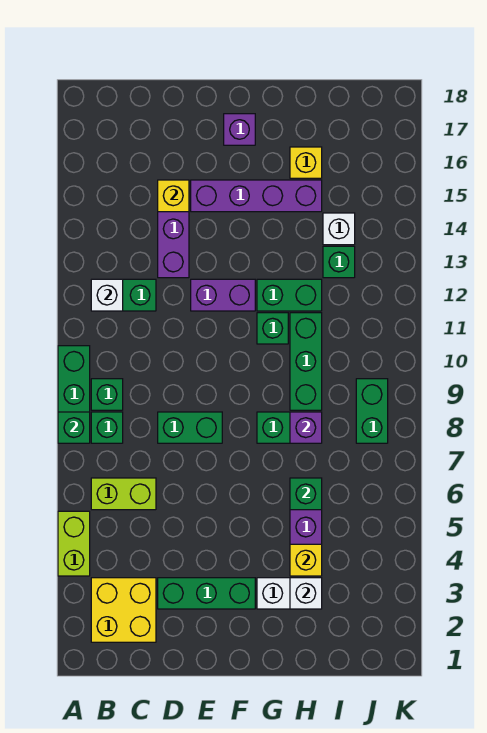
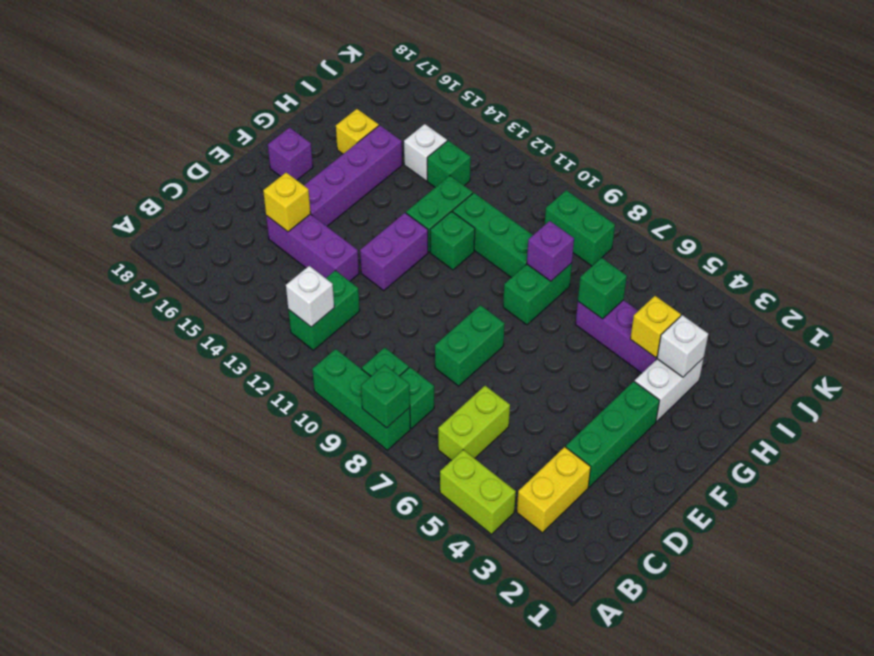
yellow brick B2:C3 level 1 -> yellow brick B3:C3 level 1

